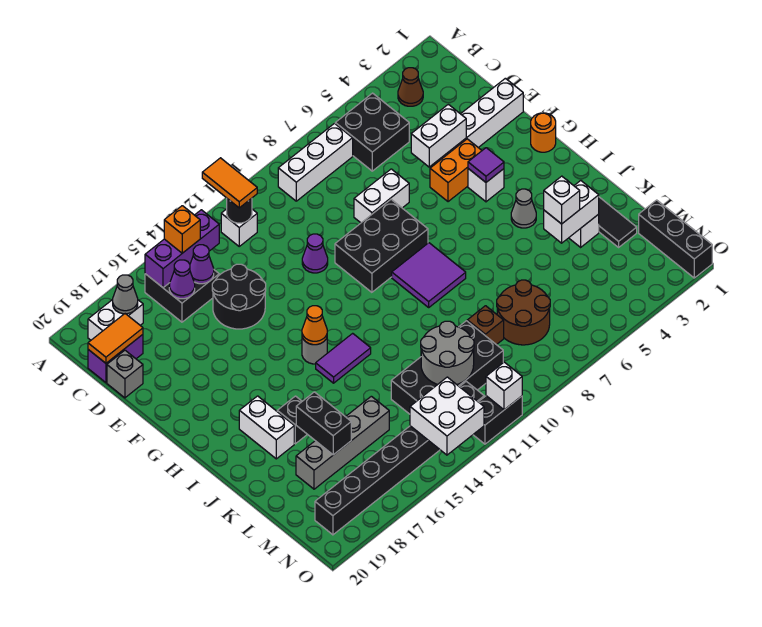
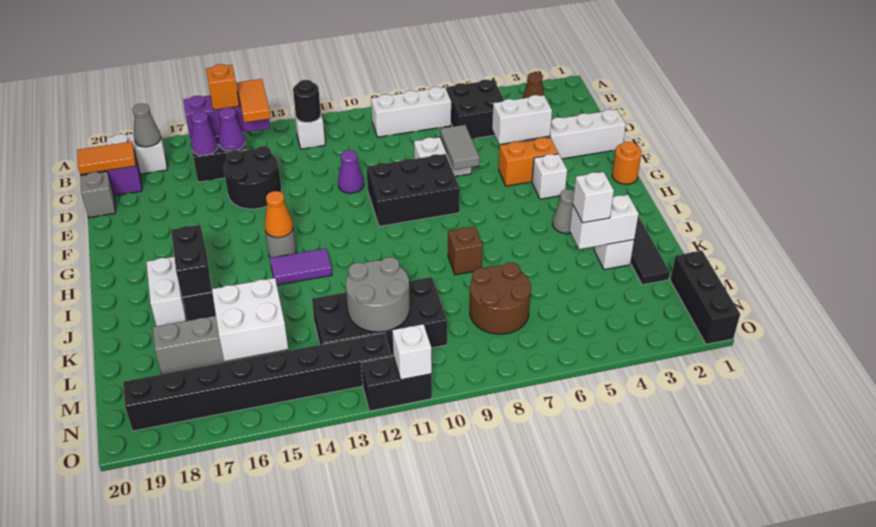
orange tile A12:B12 level 3 -> orange tile B14:C14 level 3
none -> grey tile E7:F7 level 2
purple tile G4 level 2 -> none
purple tile H8:I9 level 1 -> none
black brick K17:L17 level 2 -> black brick I17:J17 level 2
brown brick L9 level 1 -> brown brick J8 level 1
white brick N13:O14 level 2 -> white brick L15:M16 level 2

